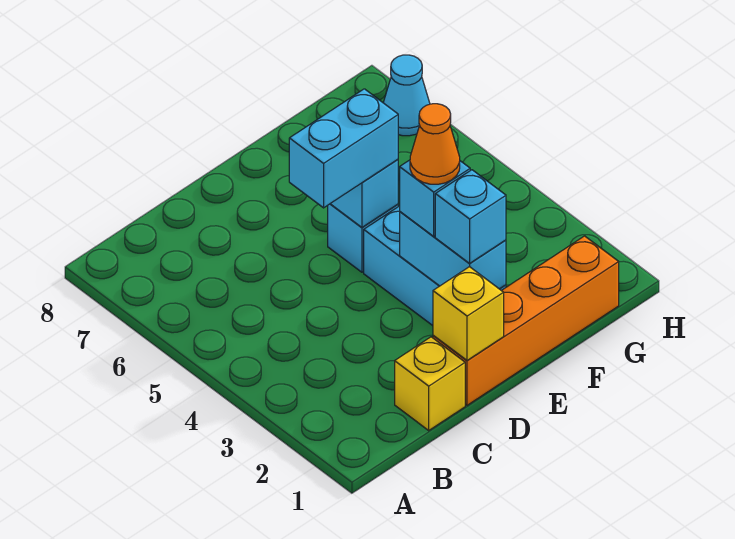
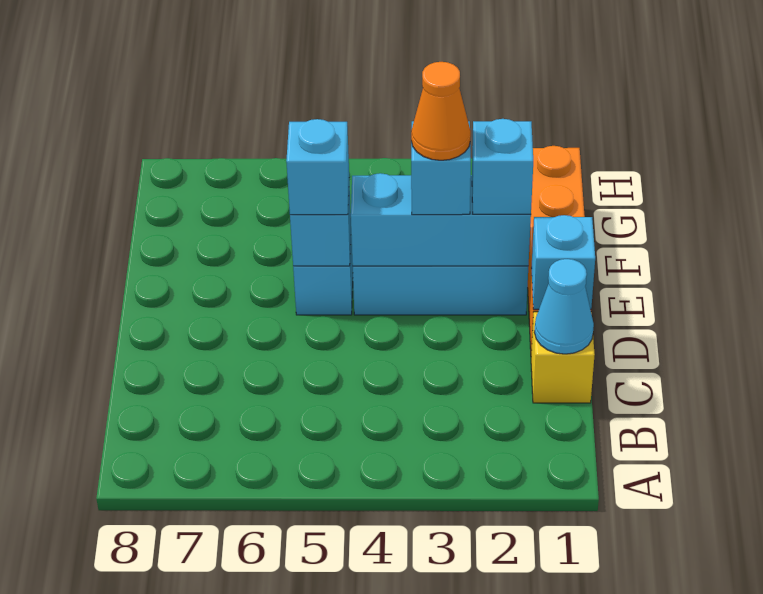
yellow brick D1 level 2 -> cyan brick D1 level 2
cyan brick D5:E5 level 3 -> cyan brick E5 level 3
cyan brick E2:E3 level 2 -> cyan brick E2:E4 level 2
cyan cone H7 level 1 -> cyan cone C1 level 2

